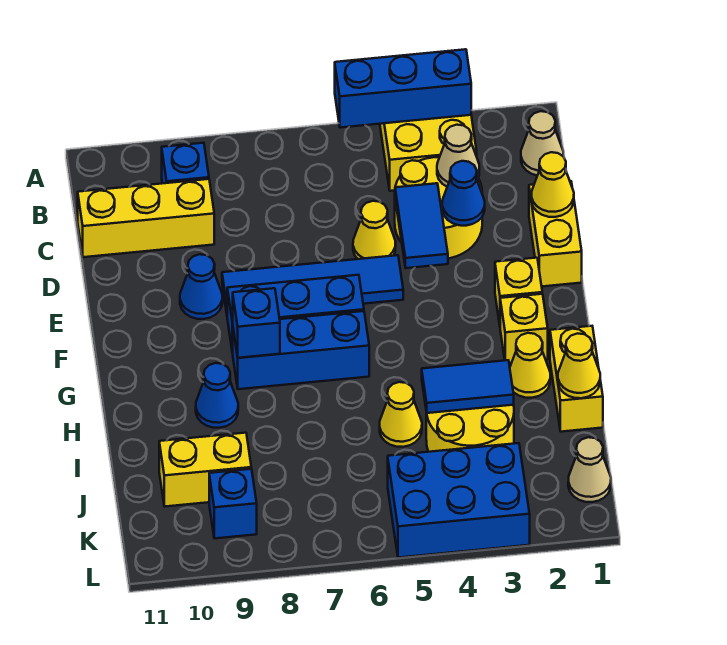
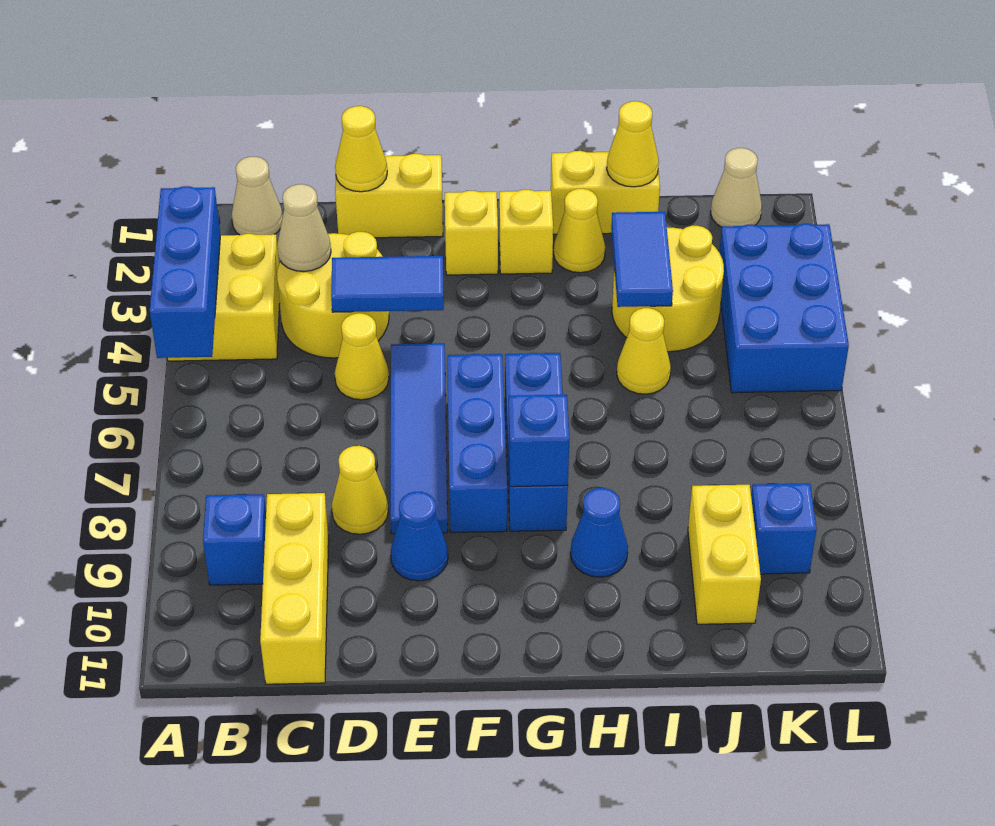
blue cone D3 level 2 -> none
none -> yellow cone D8 level 1

